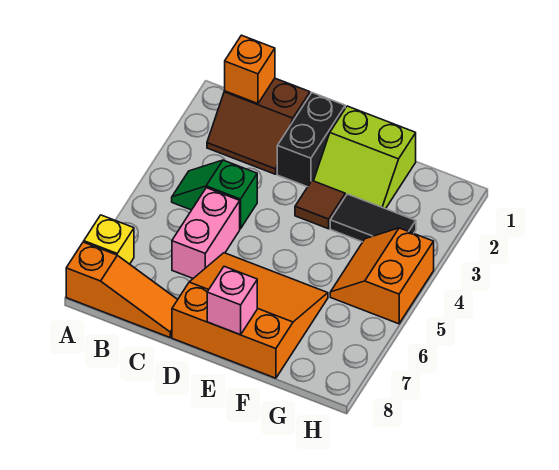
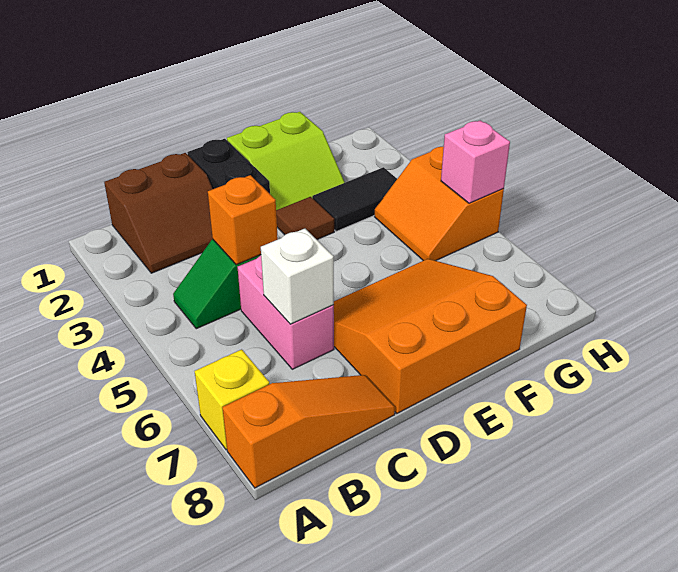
orange brick B1 level 2 -> orange brick C4 level 2
none -> white brick C6 level 2
pink brick E8 level 2 -> pink brick H5 level 2

